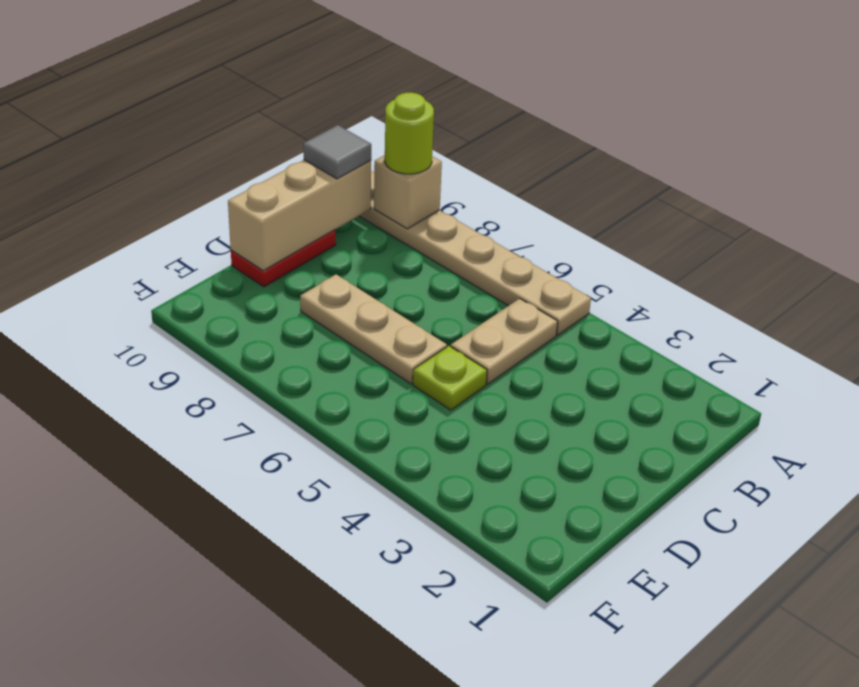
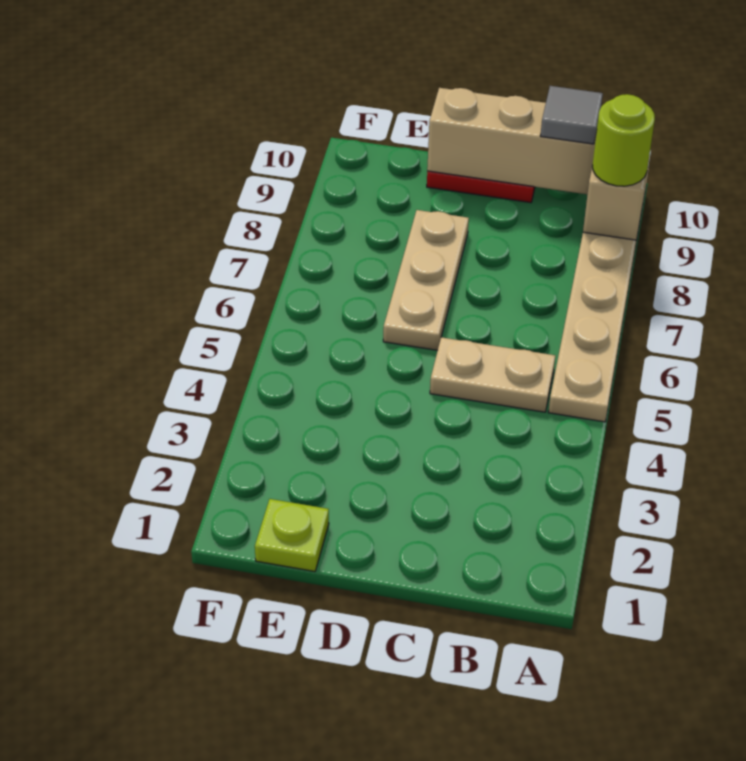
lime plate D5 level 1 -> lime plate E1 level 1

